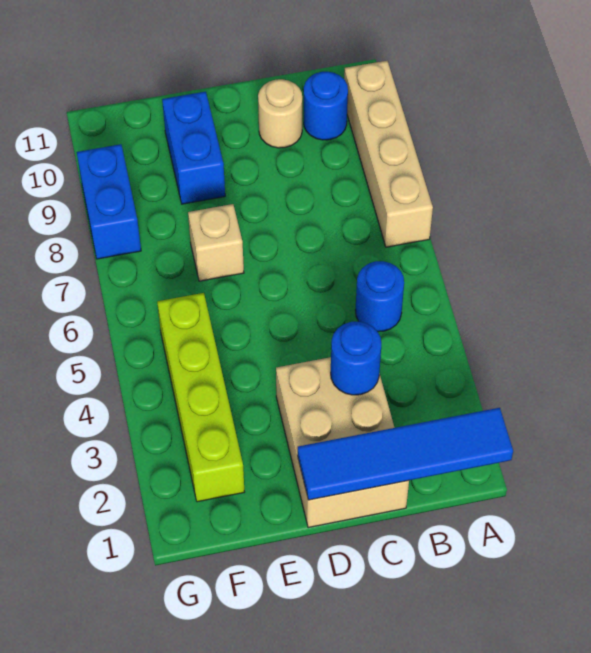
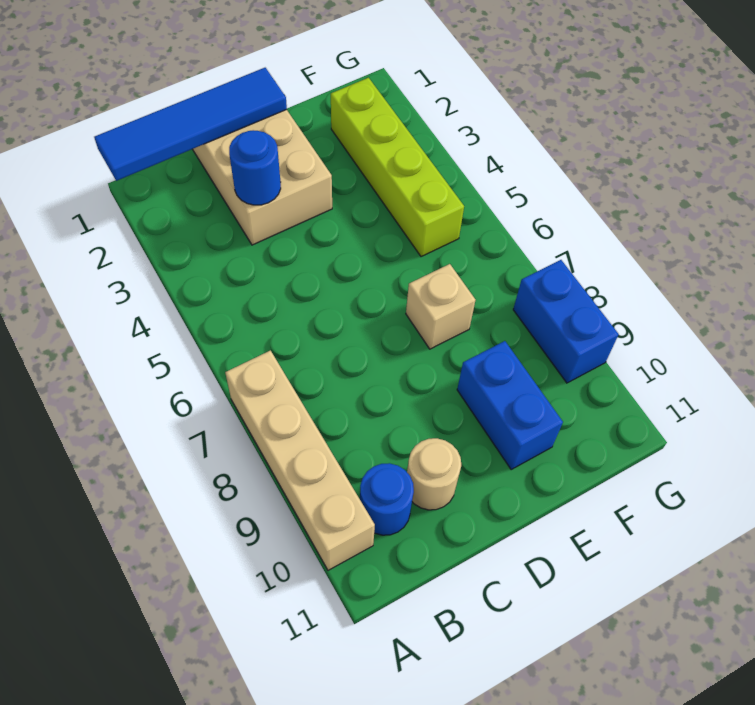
blue round brick B5 level 1 -> none

